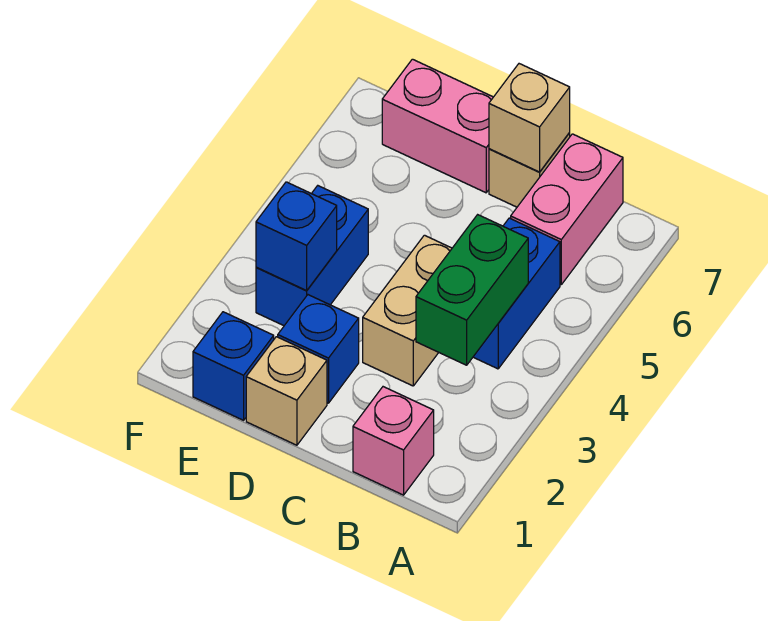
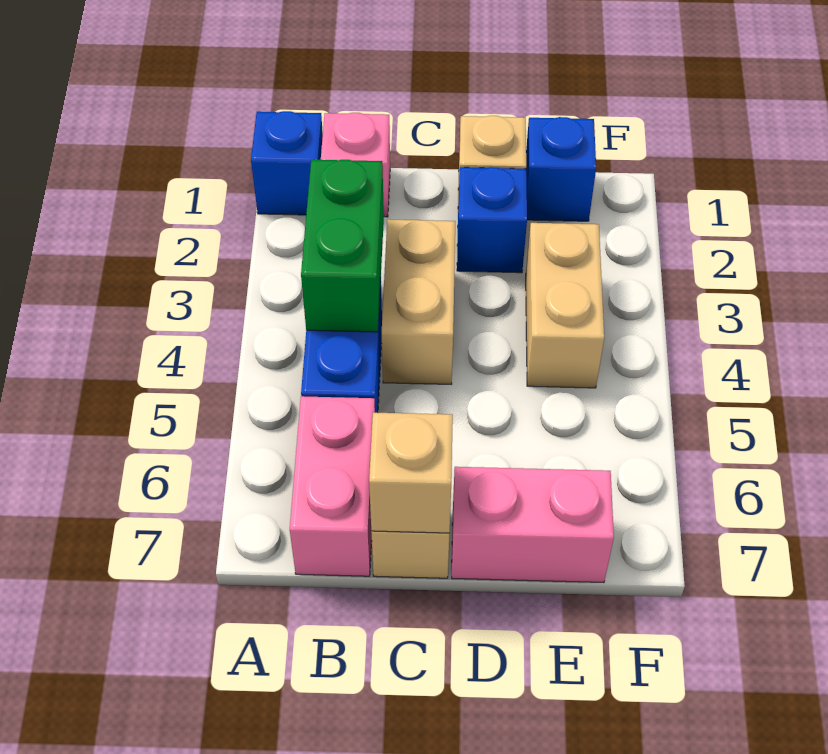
blue brick E3:E4 level 1 -> tan brick E3:E4 level 1
blue brick E3 level 2 -> blue brick A1 level 1

